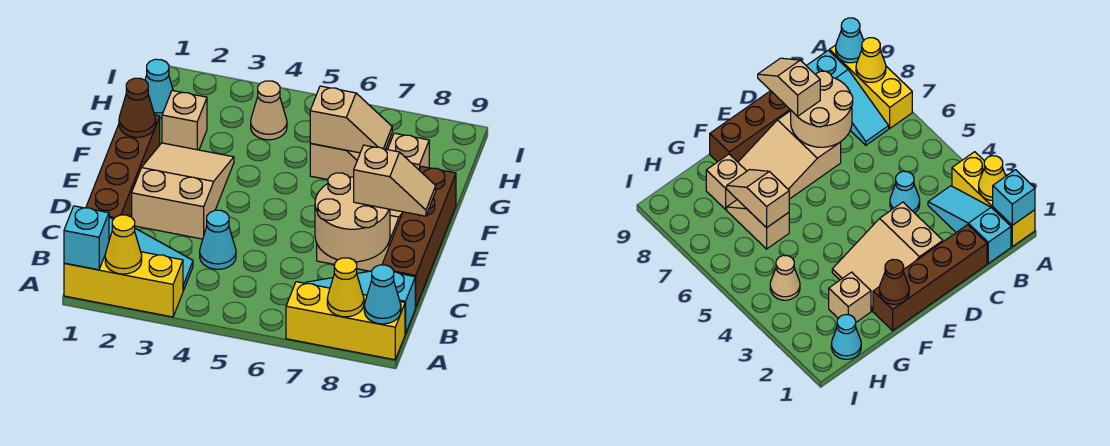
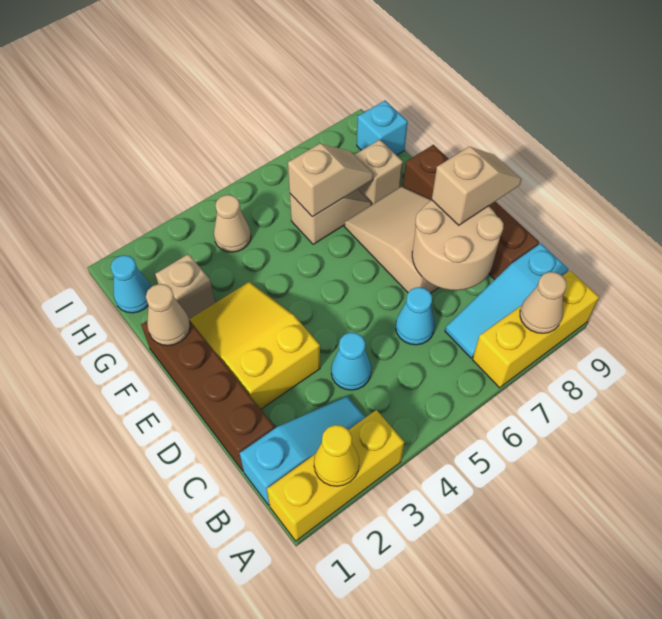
cyan brick A1 level 2 -> cyan brick H9 level 1
yellow cone A8 level 2 -> tan cone A8 level 2
cyan cone A9 level 2 -> cyan cone C6 level 1
tan slope D2:F3 level 1 top D -> yellow slope D2:F3 level 1 top D
brown cone F1 level 2 -> tan cone F1 level 2

